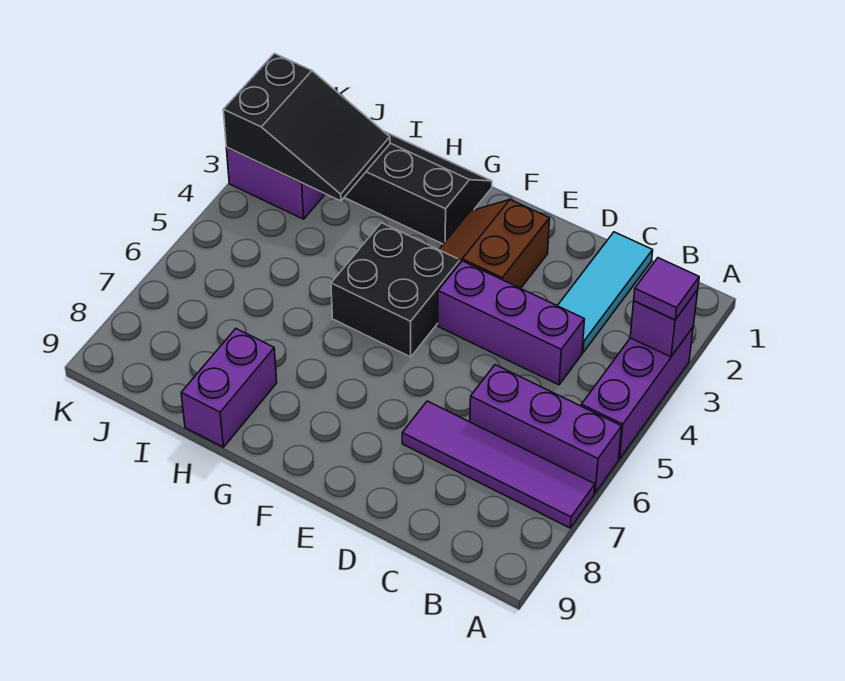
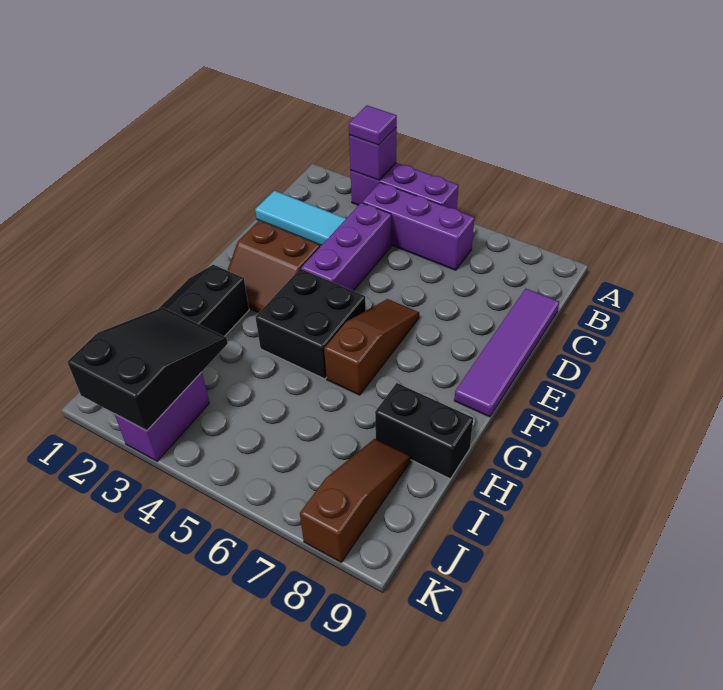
purple brick A6:C6 level 1 -> purple brick B4:B6 level 1
purple tile A7:D7 level 1 -> purple tile C9:F9 level 1
none -> brown slope E6:G6 level 1 top G
purple brick H8:H9 level 1 -> black brick H8:H9 level 1
none -> brown slope I8:K8 level 1 top K

